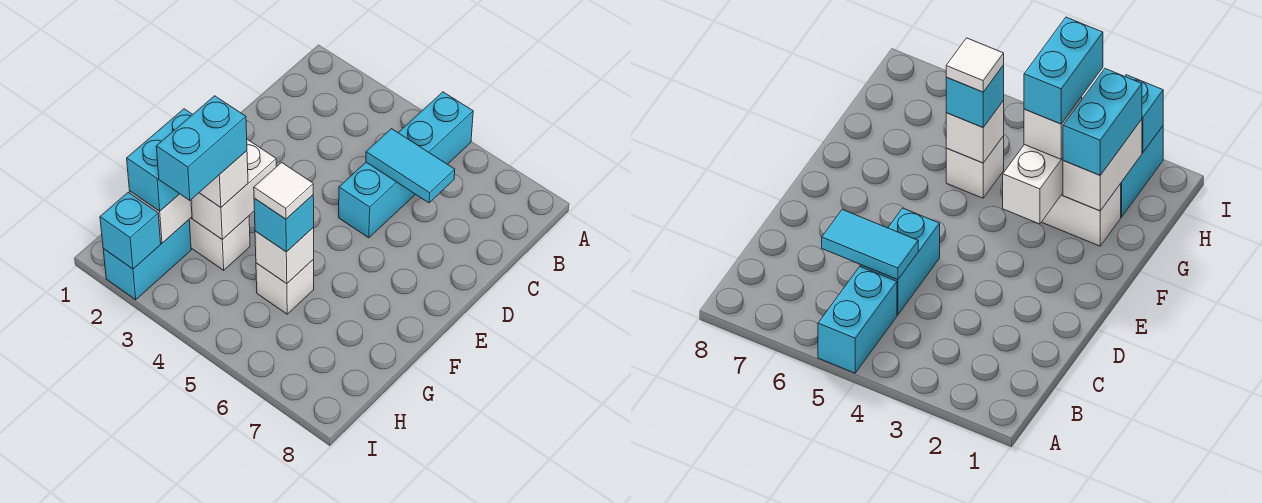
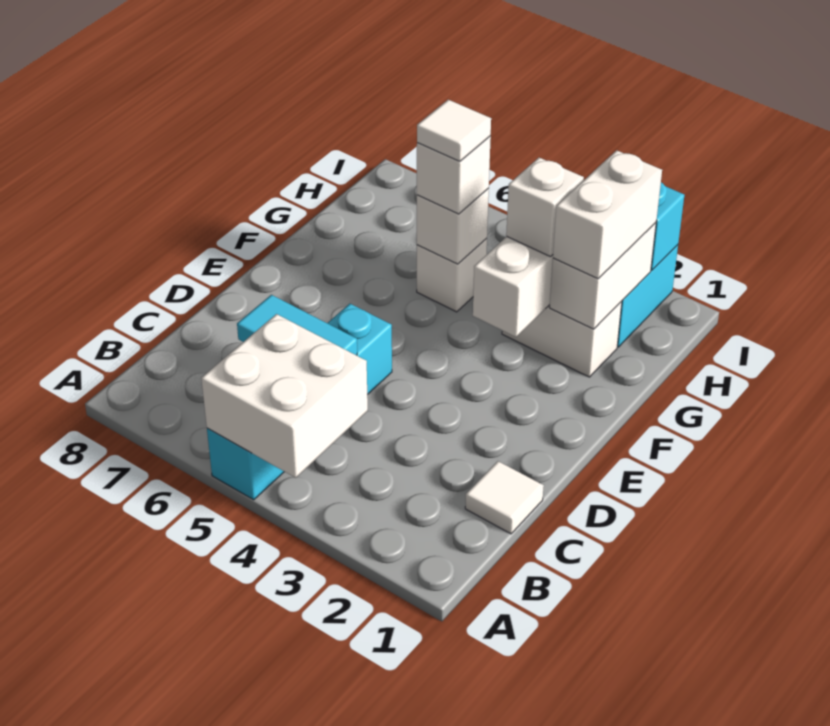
none -> white brick A4:B5 level 2
none -> white tile C1 level 1
cyan brick G2:H2 level 3 -> white brick G2:H2 level 3
cyan brick G3:H3 level 4 -> none
cyan brick G5 level 3 -> white brick G5 level 3

